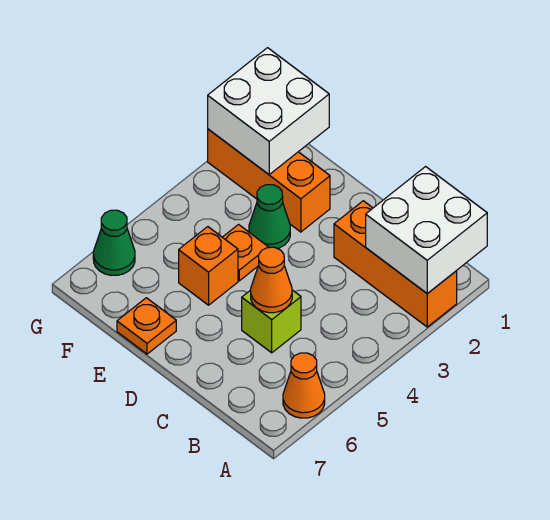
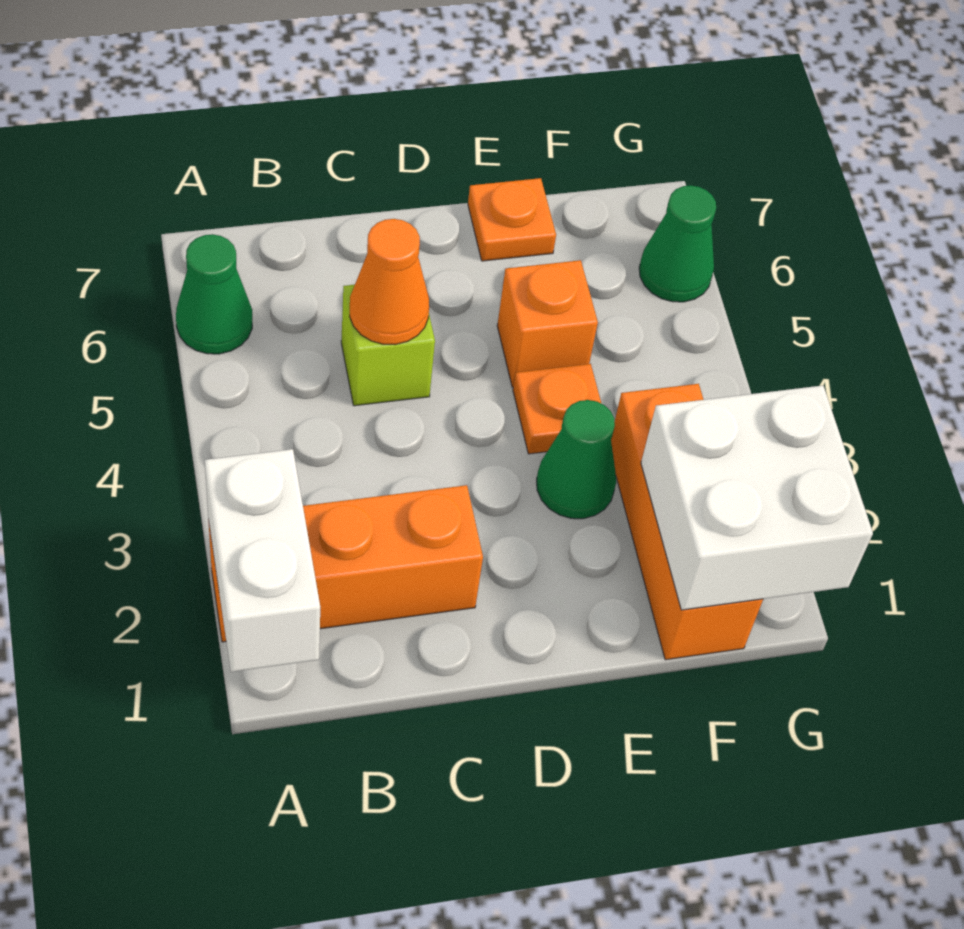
white brick A1:B2 level 2 -> white brick A1:A2 level 2
orange cone A6 level 1 -> green cone A6 level 1
orange brick E2:G2 level 1 -> orange brick F1:F3 level 1

